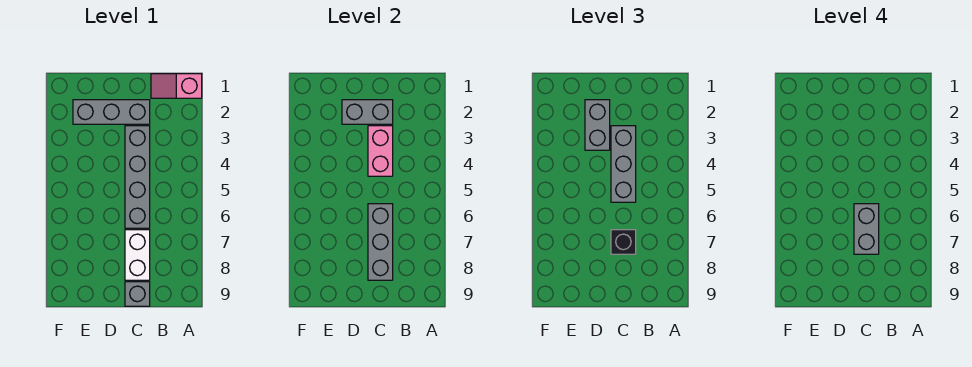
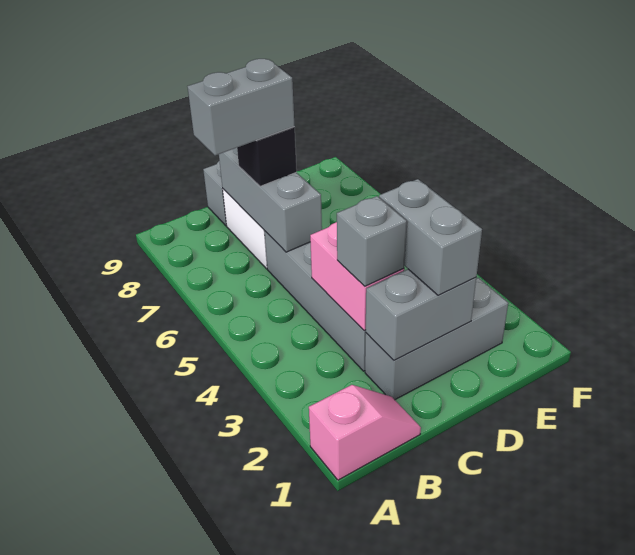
grey brick C3:C5 level 3 -> grey brick C3 level 3
grey brick C6:C7 level 4 -> grey brick B7:C7 level 4

